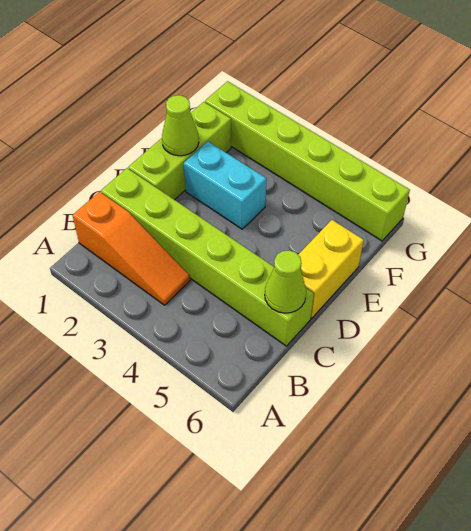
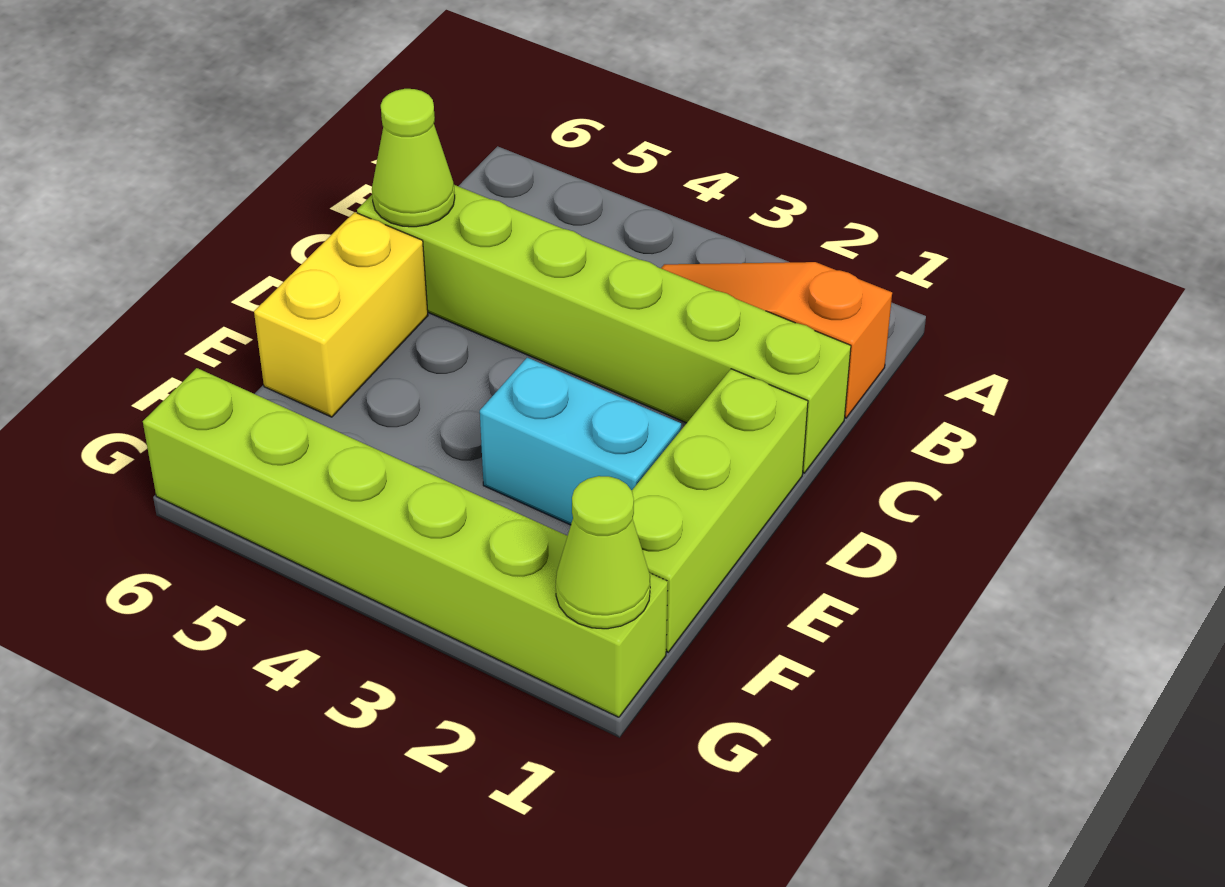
lime cone E1 level 2 -> lime cone G1 level 2

